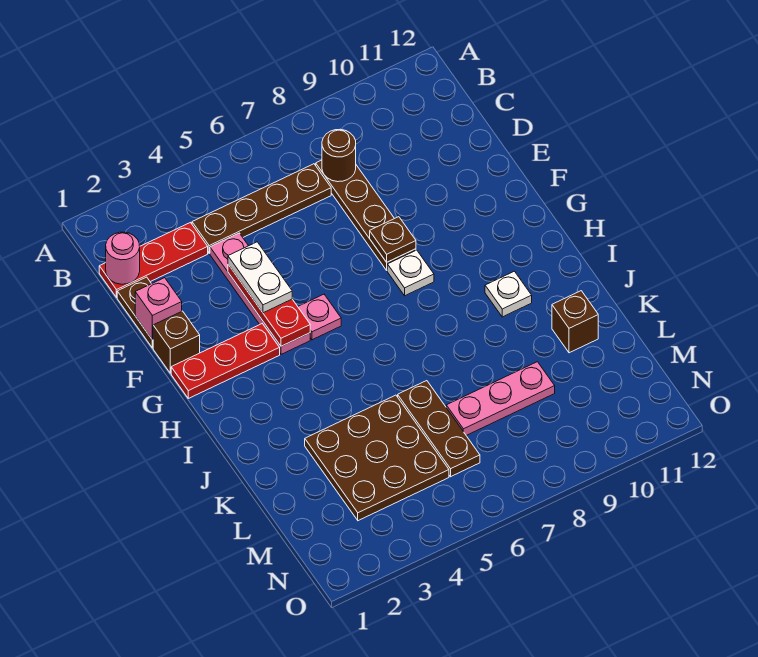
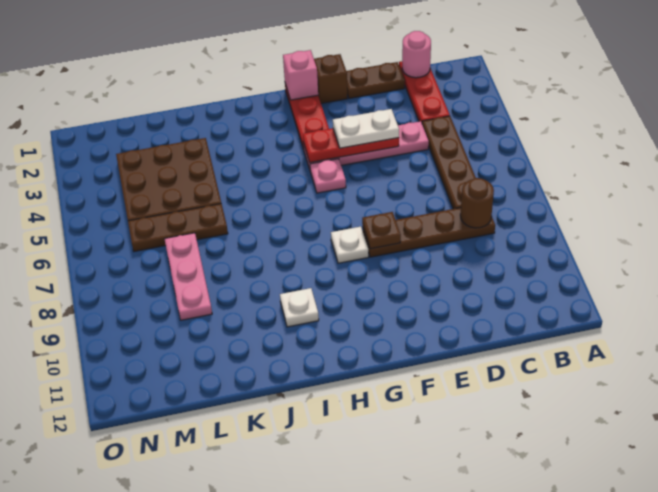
pink brick E1 level 2 -> pink brick G1 level 2
brown brick K11 level 1 -> none

